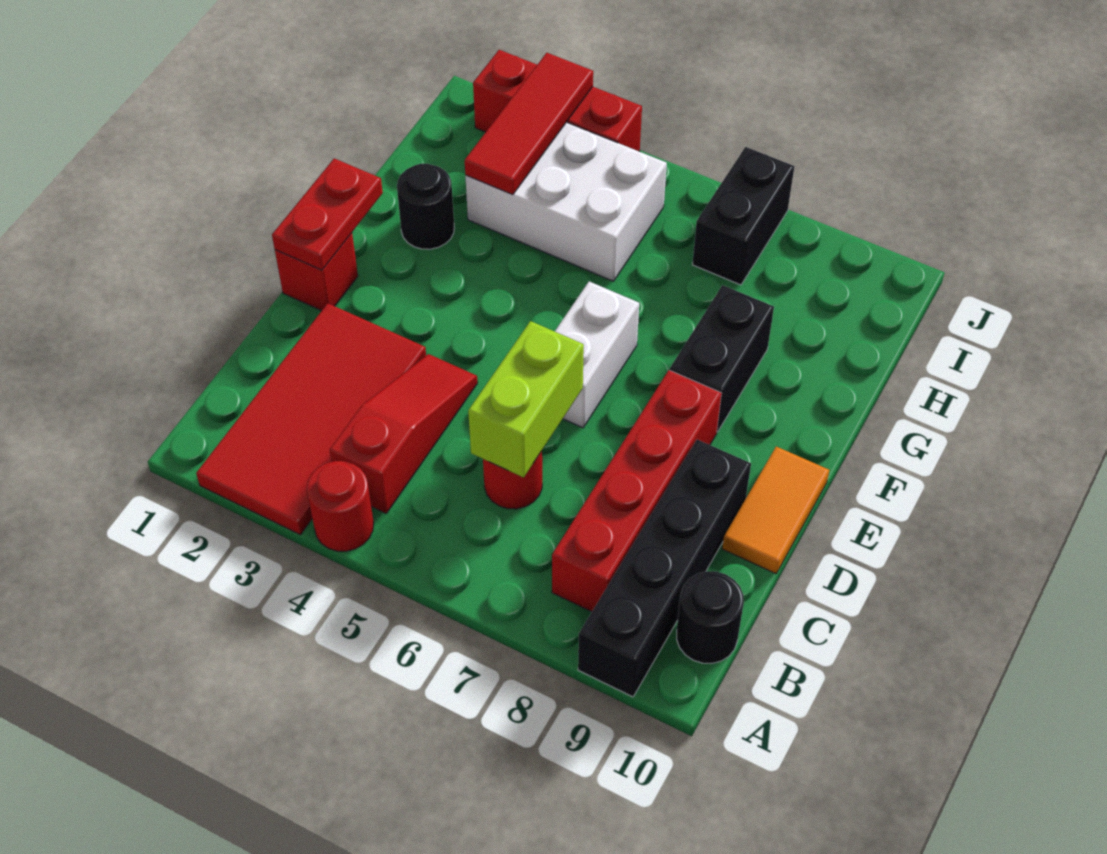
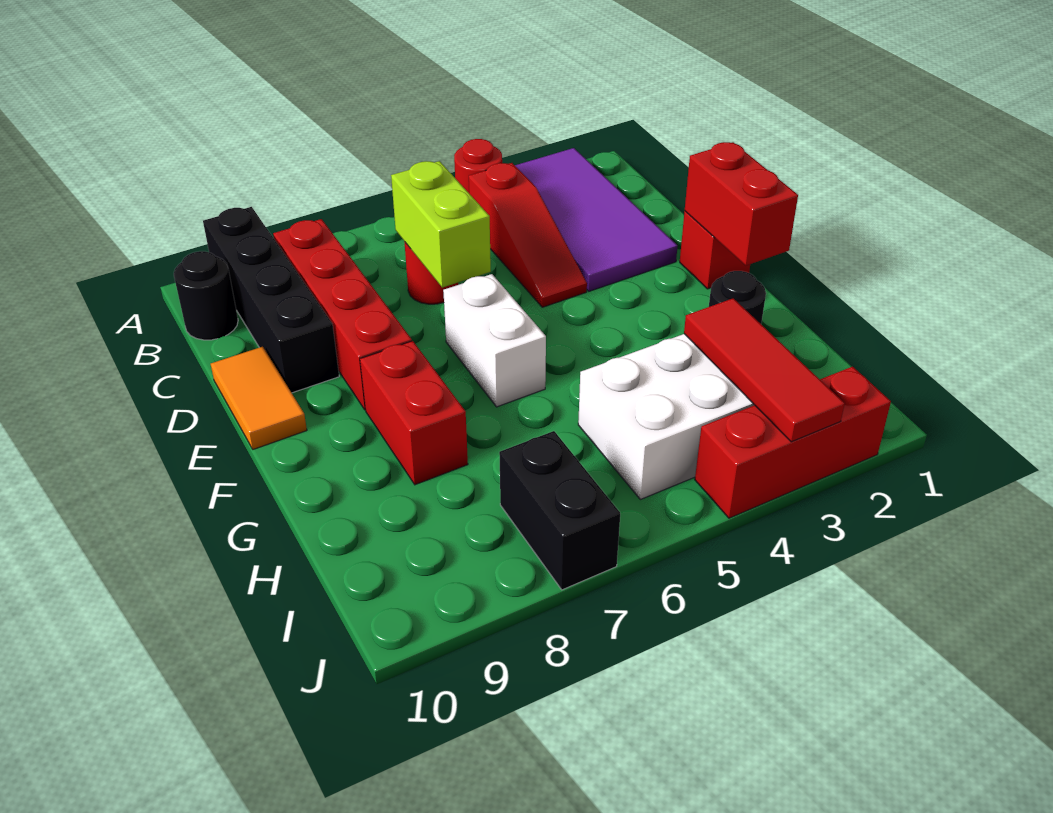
red tile A2:D3 level 1 -> purple tile A2:D3 level 1
red plate E1:F1 level 2 -> red brick E1:F1 level 2
black brick F8:G8 level 1 -> red brick F8:G8 level 1

